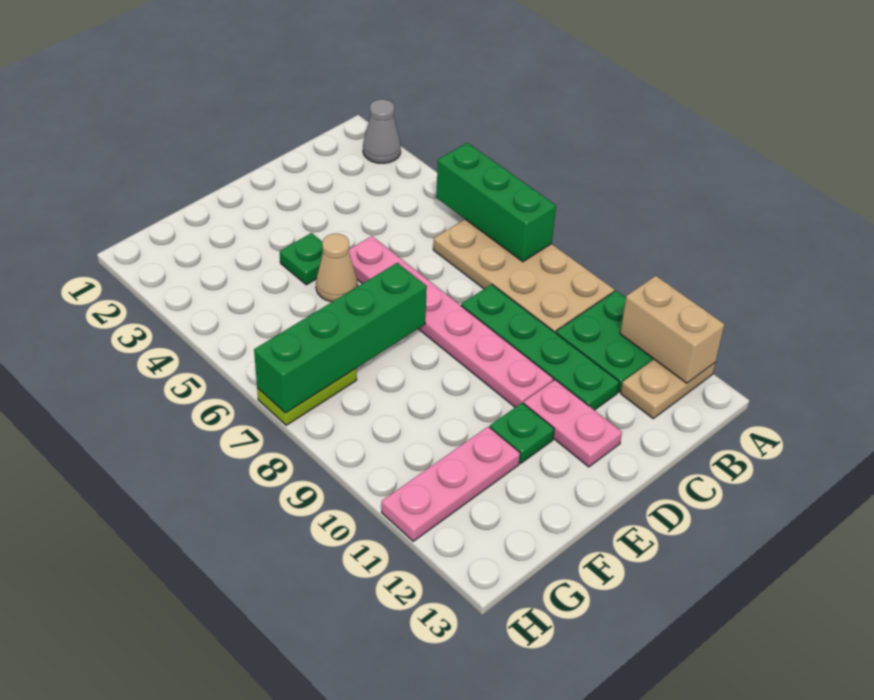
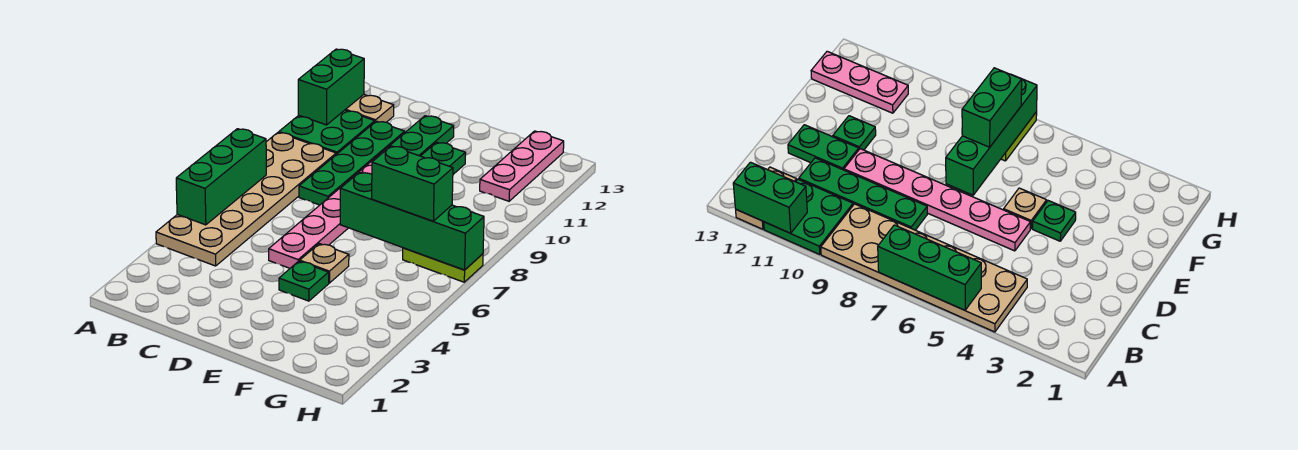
grey cone A2 level 1 -> none
tan plate A6:B9 level 1 -> tan plate A4:B9 level 1
tan brick A11:A12 level 2 -> green brick A11:A12 level 2
pink plate D11:D12 level 1 -> green plate D11:D12 level 1
tan cone E5 level 1 -> tan plate E5 level 1
none -> green brick F7:G7 level 3
pink plate F11:H11 level 1 -> pink plate G11:G13 level 1

